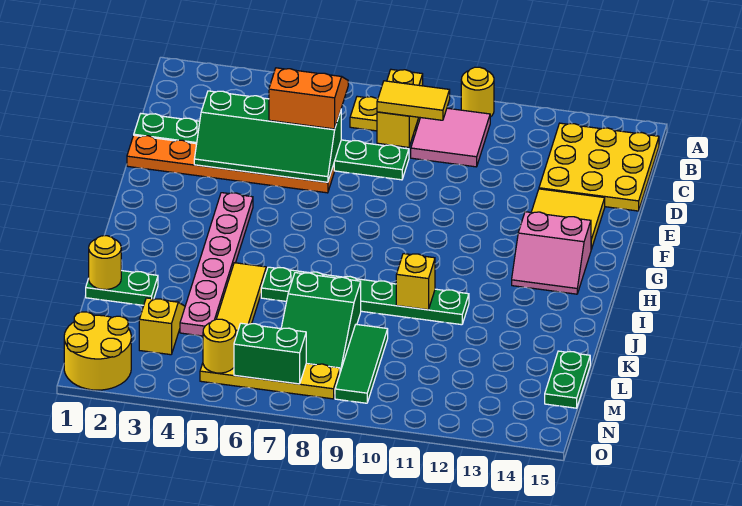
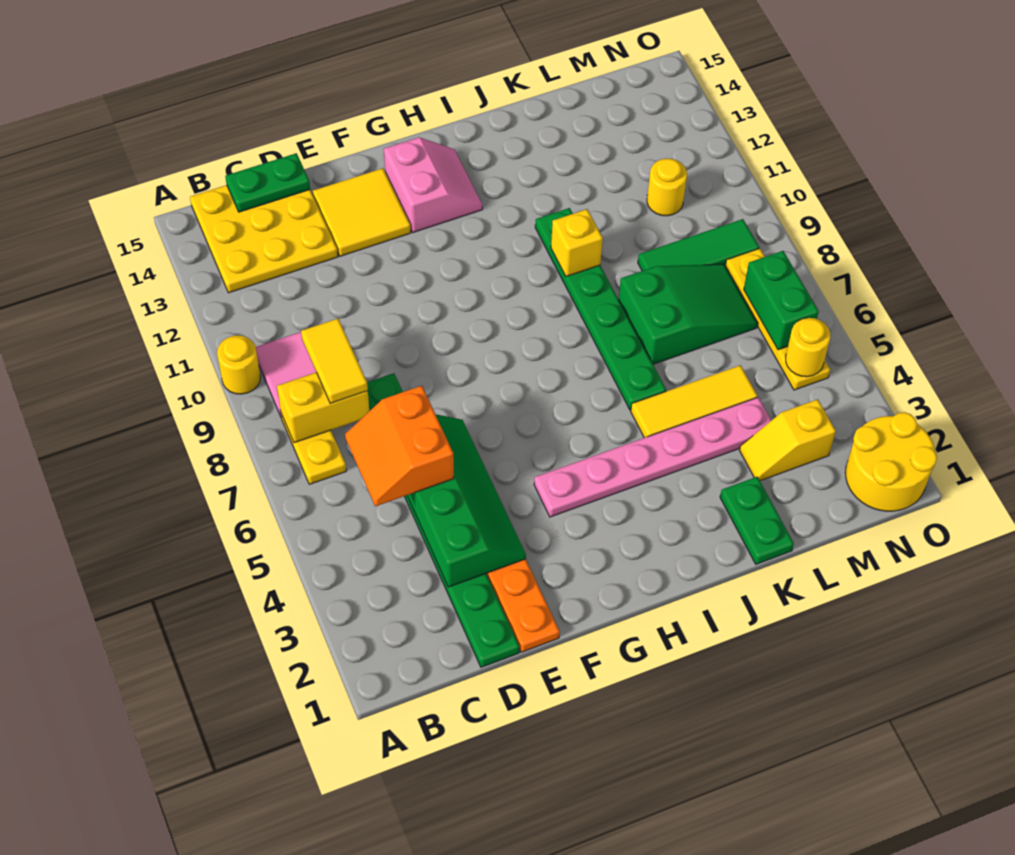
yellow round brick K1 level 2 -> yellow round brick M11 level 1
green plate L15:M15 level 1 -> green plate C15:D15 level 2

